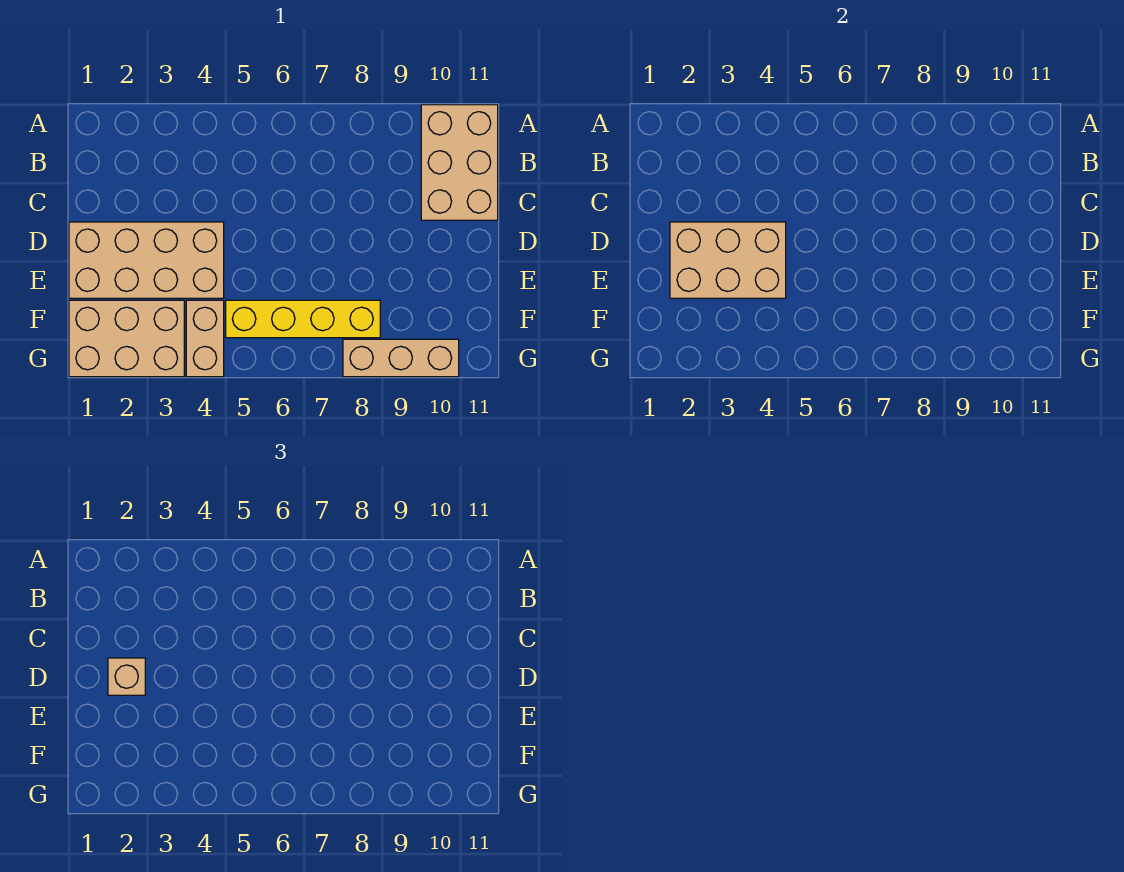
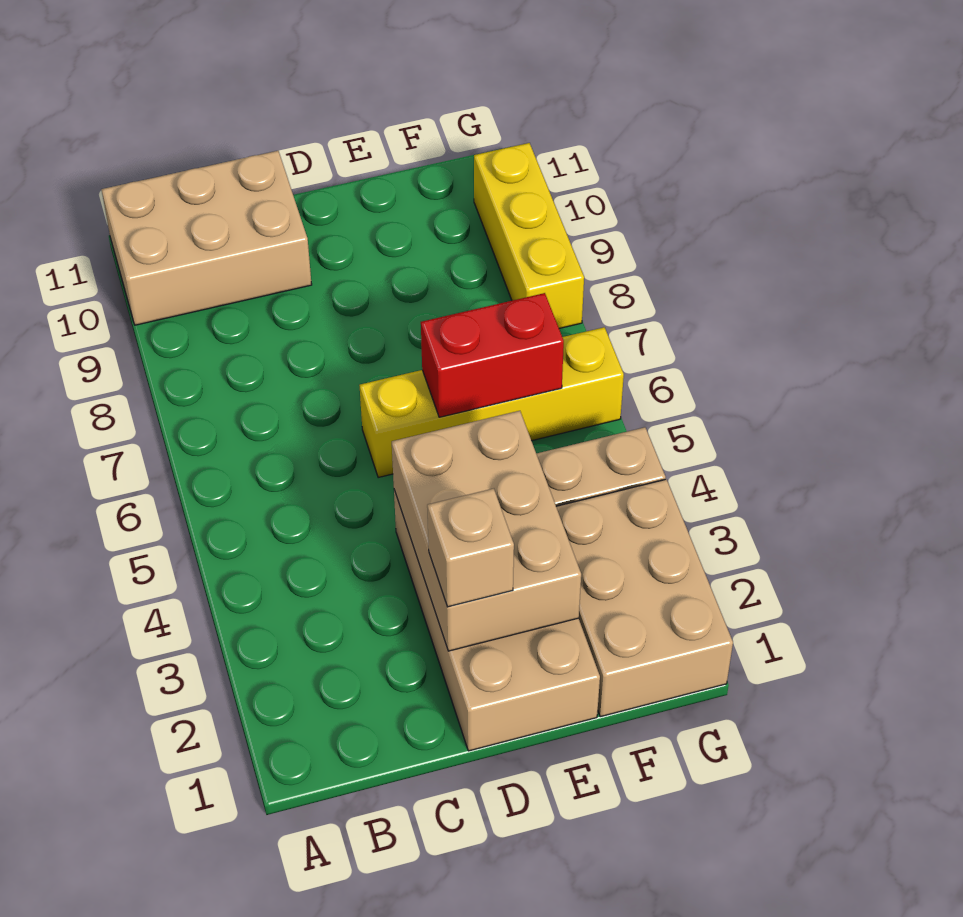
none -> red brick E6:F6 level 2
yellow brick F5:F8 level 1 -> yellow brick D6:G6 level 1
tan brick G8:G10 level 1 -> yellow brick G8:G10 level 1

